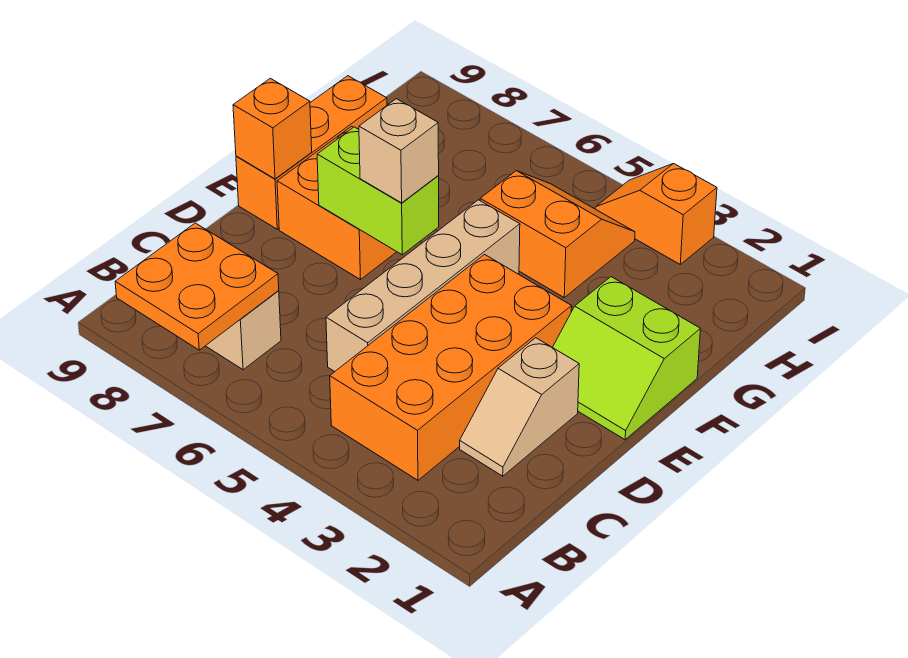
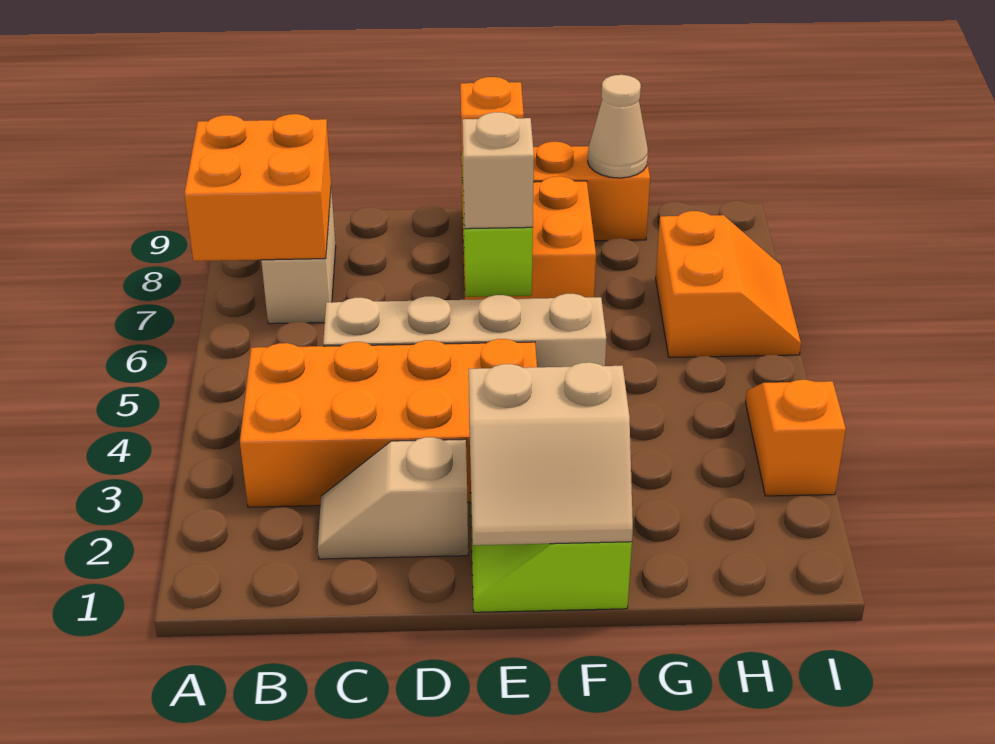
orange plate A7:B8 level 2 -> orange brick A7:B8 level 2
none -> tan slope E1:F2 level 2 top 2
orange slope G4:H5 level 1 top G -> orange slope H6:I7 level 1 top H
none -> tan cone G9 level 2

